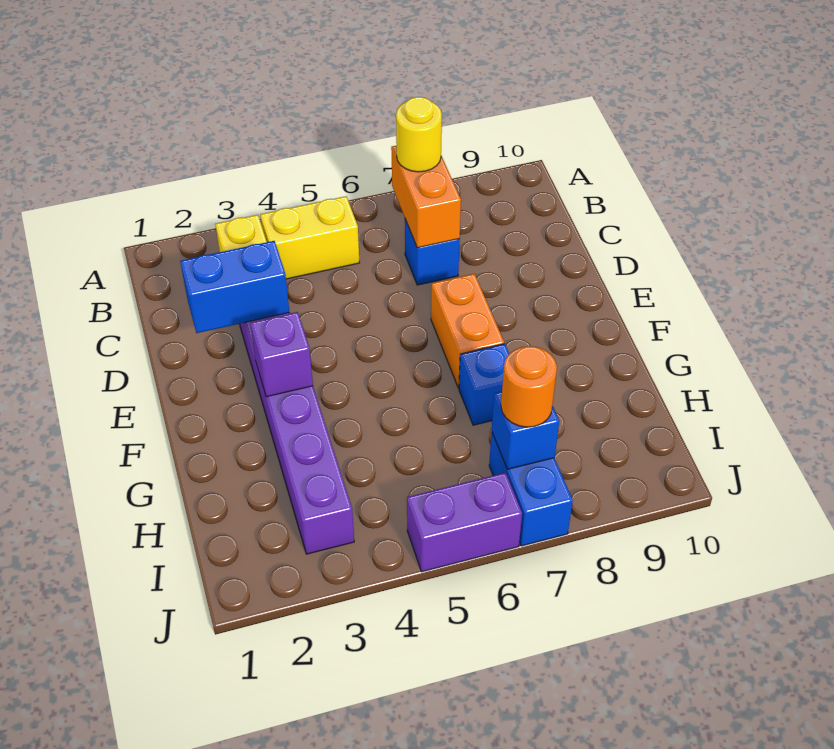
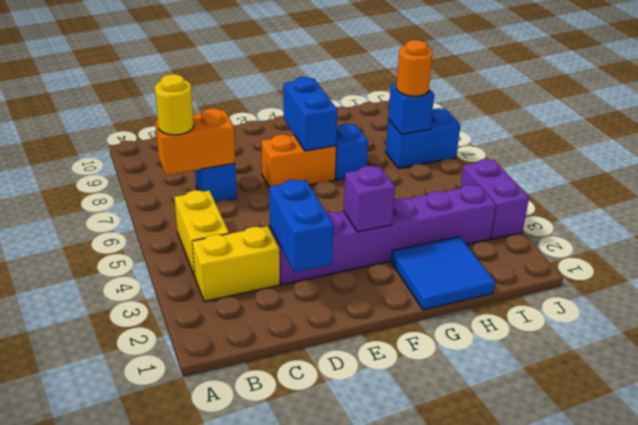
none -> blue brick F7:F8 level 2
none -> blue tile G1:H2 level 1
purple brick J5:J6 level 1 -> purple brick J3:J4 level 1

